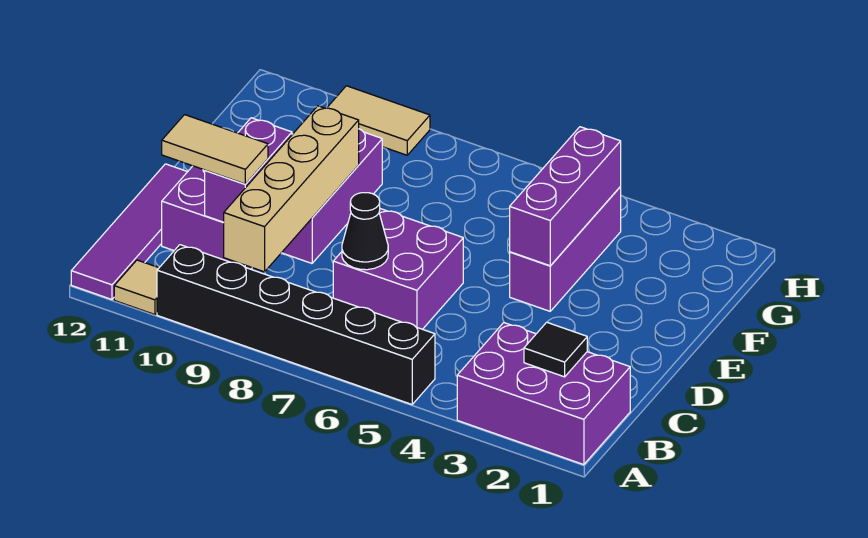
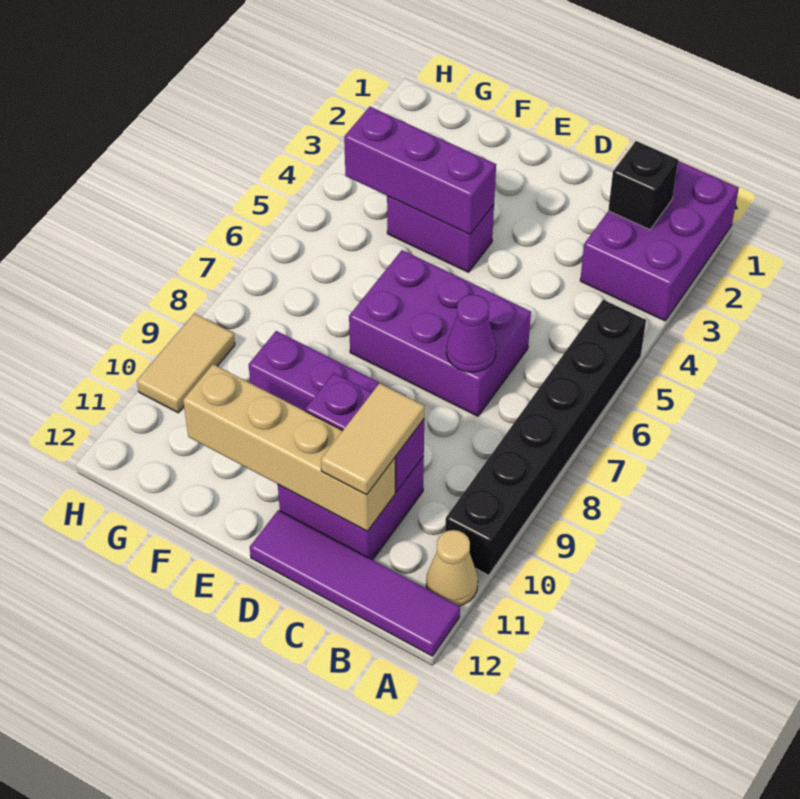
tan tile A11 level 1 -> tan cone A11 level 1
black tile B2 level 2 -> black brick B2 level 2
tan brick B9:E9 level 2 -> tan brick C11:F11 level 2
purple brick C6:D7 level 1 -> purple brick C6:E7 level 1
black cone C7 level 2 -> purple cone C7 level 2
purple brick E4:G4 level 1 -> purple brick E4:F4 level 1

